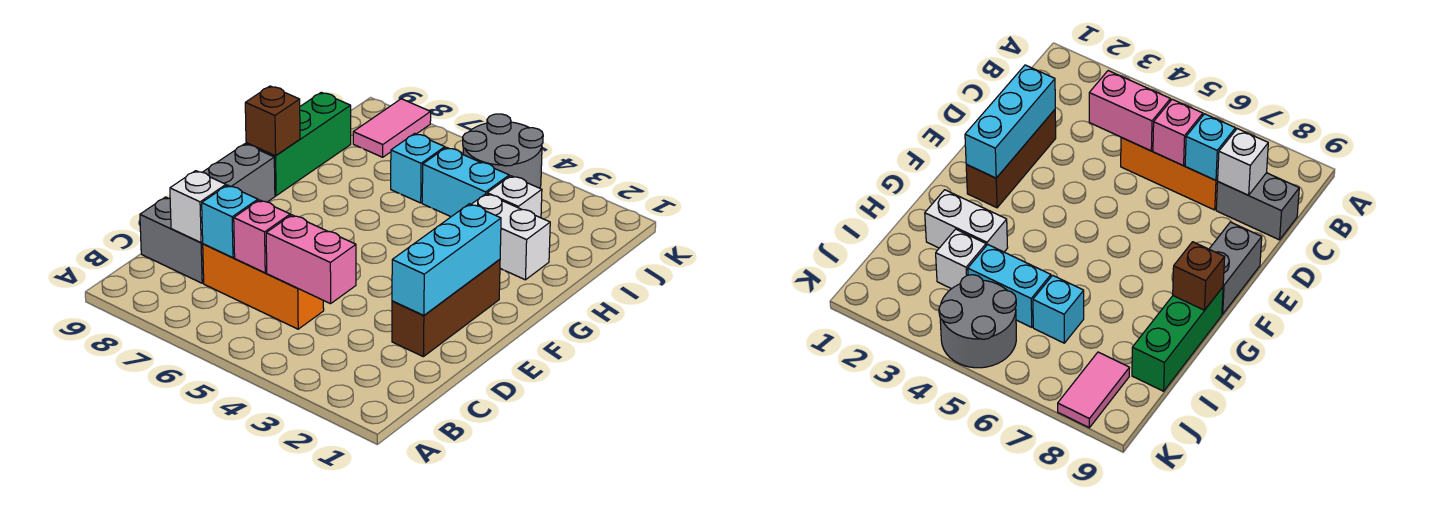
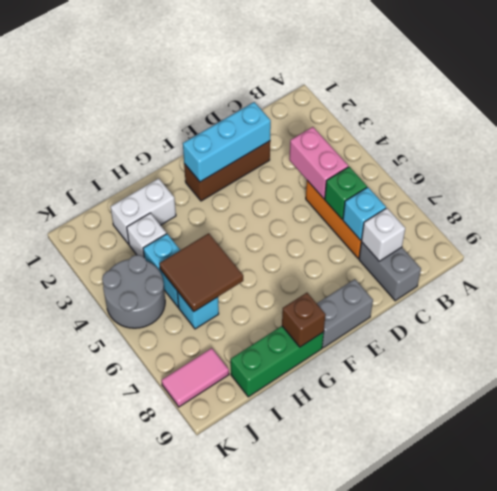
pink brick C6 level 2 -> green brick C6 level 2
white brick H2:H3 level 1 -> white brick H2:I2 level 1
none -> brown tile H5:I6 level 2

